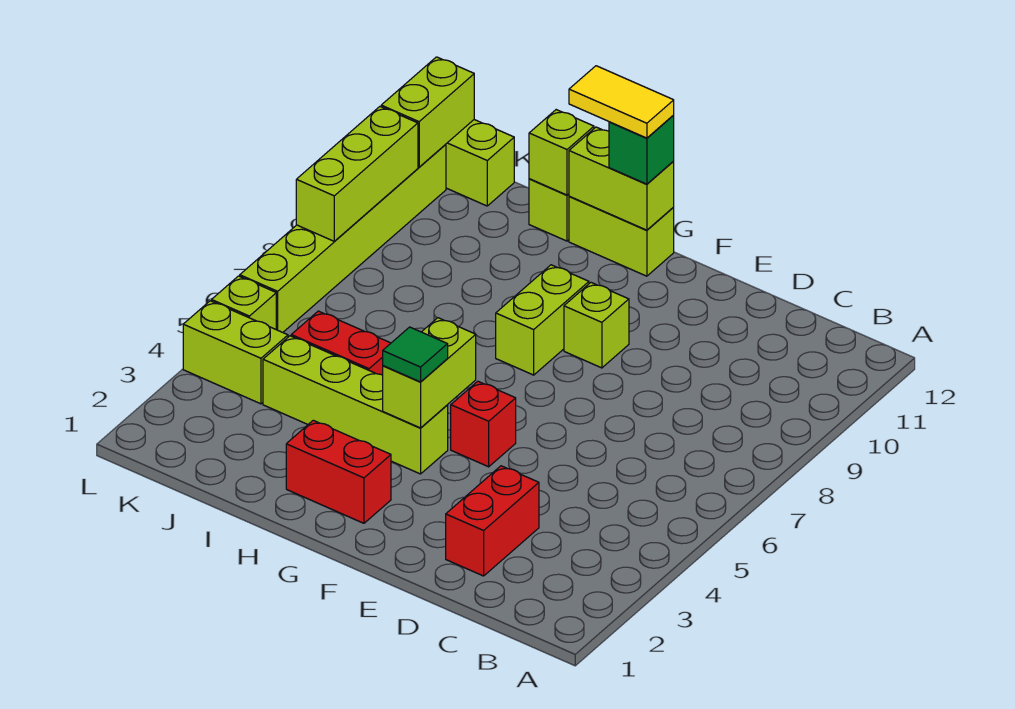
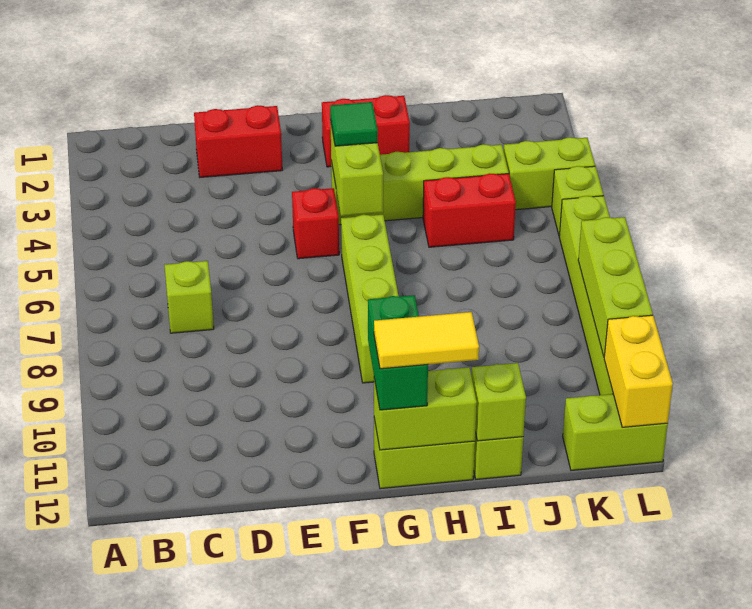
red brick D2:D3 level 1 -> red brick D2:E2 level 1
lime brick F9 level 1 -> lime brick C7 level 1
lime brick G8:G9 level 1 -> lime brick G6:G9 level 1
green brick G12 level 3 -> green brick G11:G12 level 3
lime brick L11:L12 level 2 -> yellow brick L11:L12 level 2

